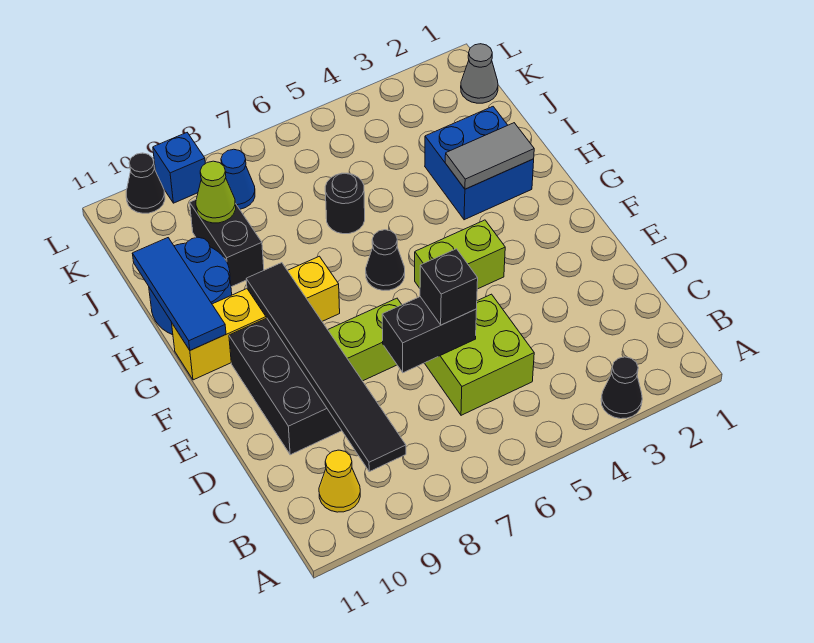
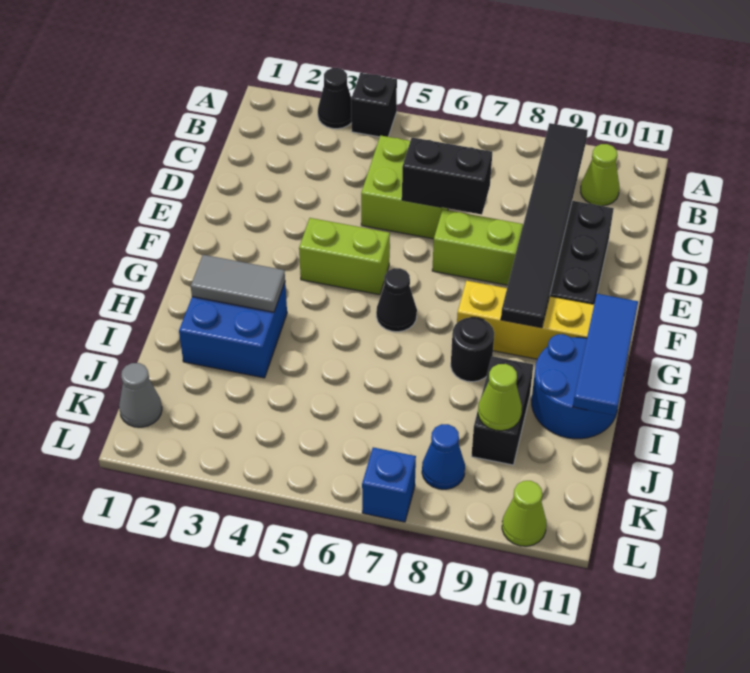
yellow cone B10 level 1 -> lime cone B10 level 1
black brick D6 level 3 -> black brick A4 level 1
black round brick I6 level 1 -> black round brick H8 level 1
blue brick L9 level 1 -> blue brick L7 level 1
black cone L10 level 1 -> lime cone L10 level 1

